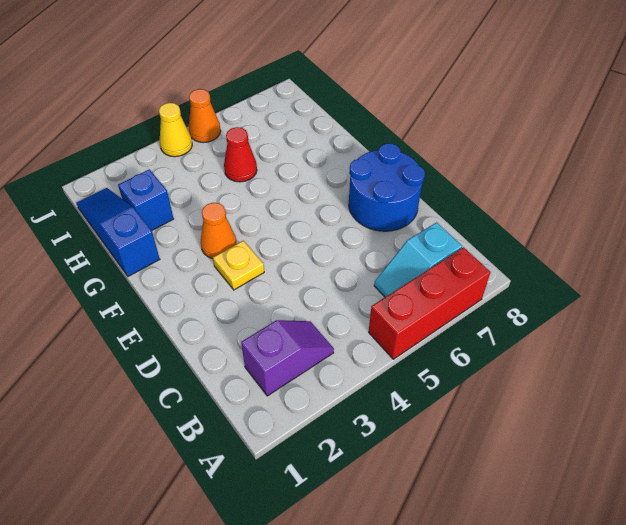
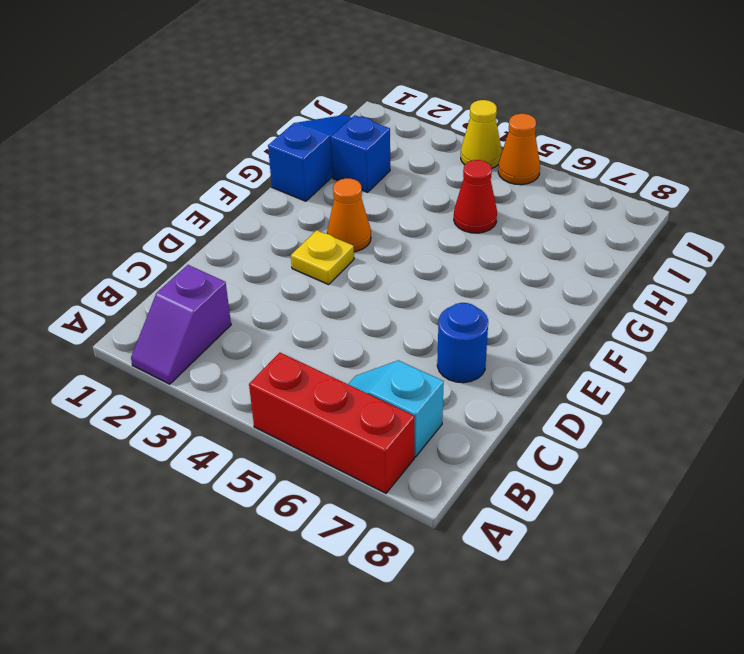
purple slope B2:B3 level 1 top 2 -> purple slope A2:B2 level 1 top B
blue round brick D7:E8 level 1 -> blue round brick D7 level 1

